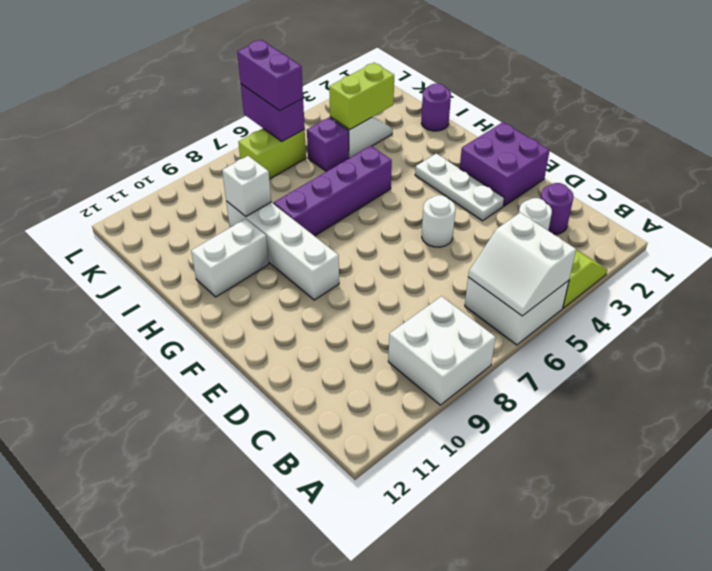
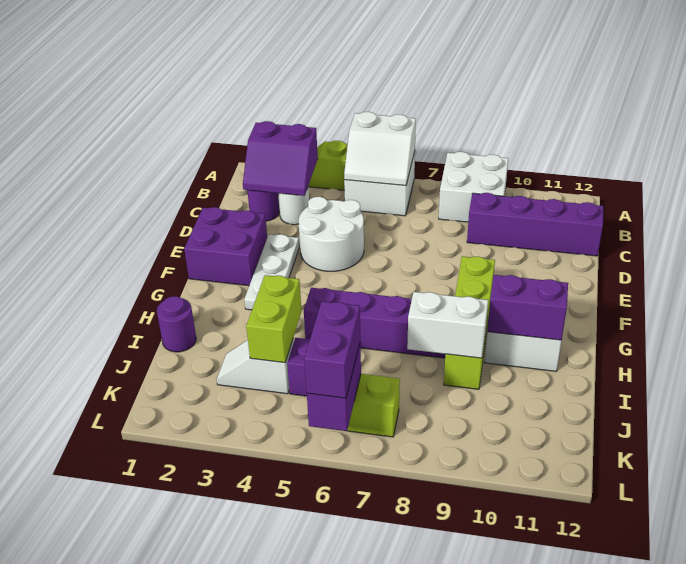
white slope A5:B6 level 2 top 5 -> white slope A5:B6 level 2 top A
none -> purple slope B2:C3 level 2 top B
none -> purple brick C9:C12 level 1
white round brick E5 level 1 -> white round brick D4:E5 level 1
white brick F9:I9 level 1 -> lime brick F9:I9 level 1
none -> purple brick H10:H11 level 2
white brick I9 level 2 -> white brick I8:I9 level 2
lime brick J3:J4 level 2 -> lime brick I4:J4 level 2

